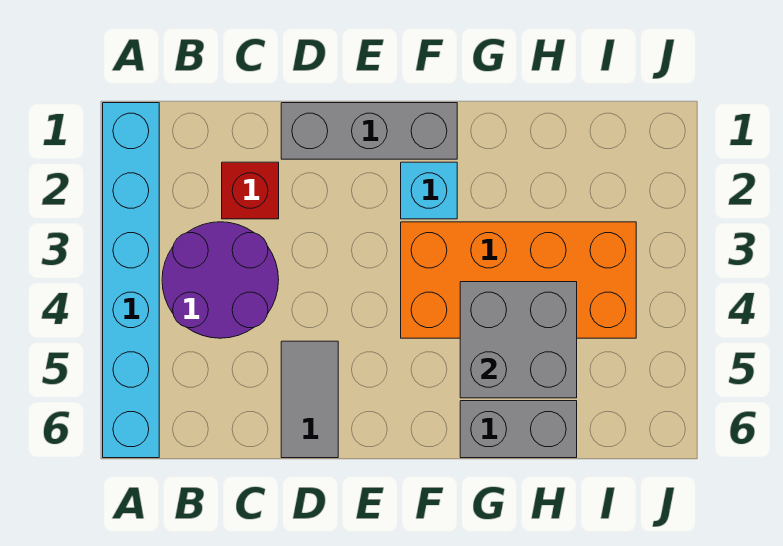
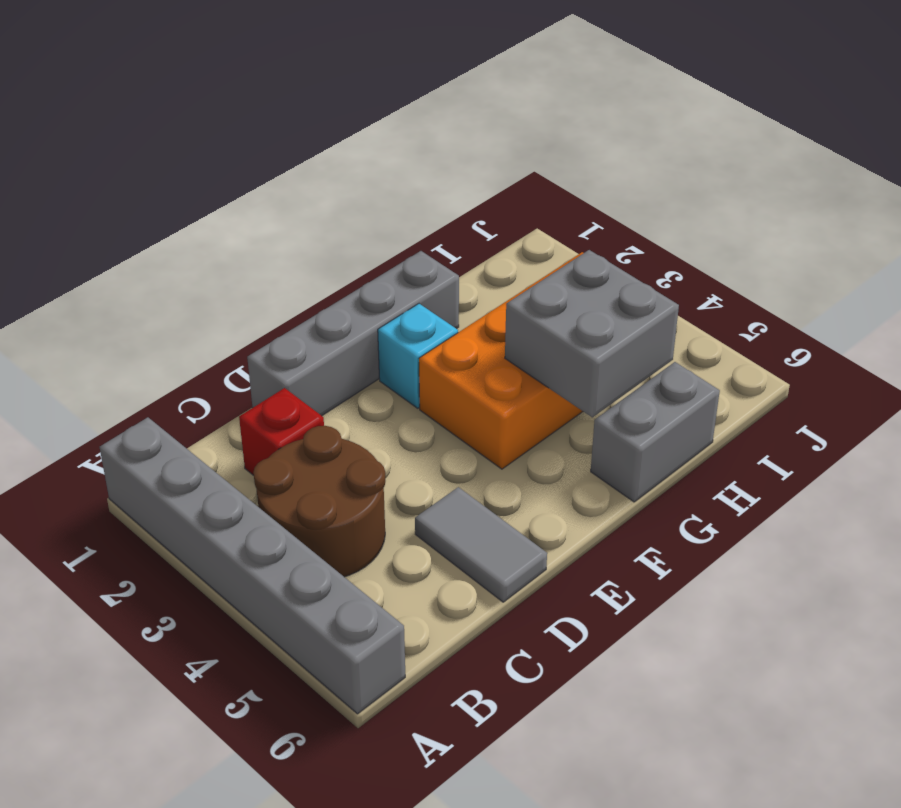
cyan brick A1:A6 level 1 -> grey brick A1:A6 level 1
purple round brick B3:C4 level 1 -> brown round brick B3:C4 level 1
grey brick D1:F1 level 1 -> grey brick D1:G1 level 1

